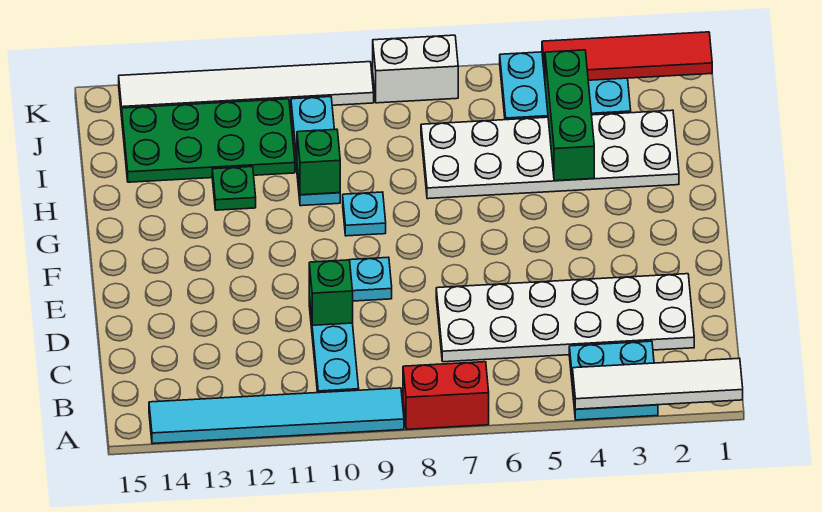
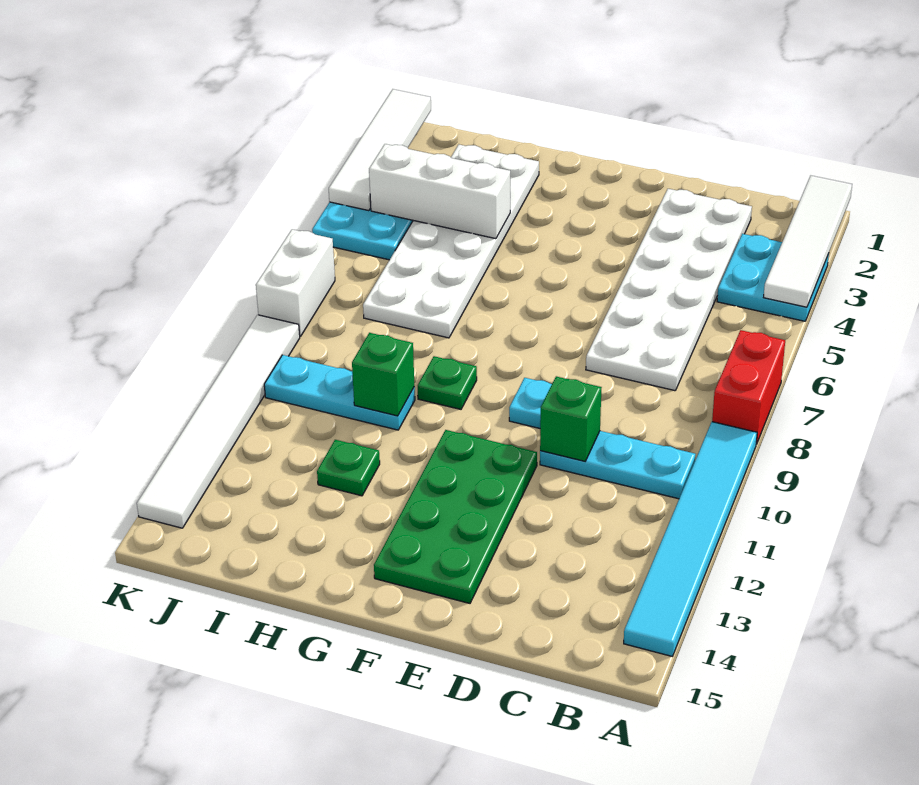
cyan plate G9 level 1 -> green plate G9 level 1
green brick H4:J4 level 2 -> white brick H4:J4 level 2
green plate I11:J14 level 1 -> green plate E11:F14 level 1
red tile K1:K4 level 2 -> white tile K1:K4 level 2

